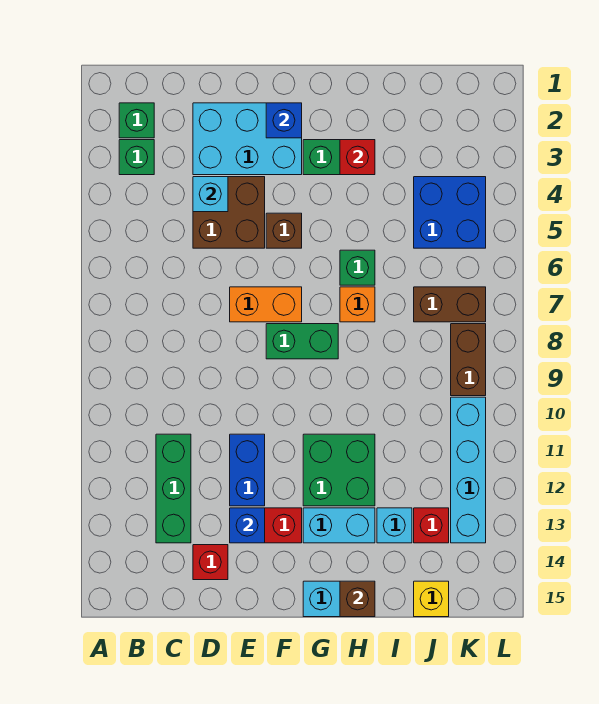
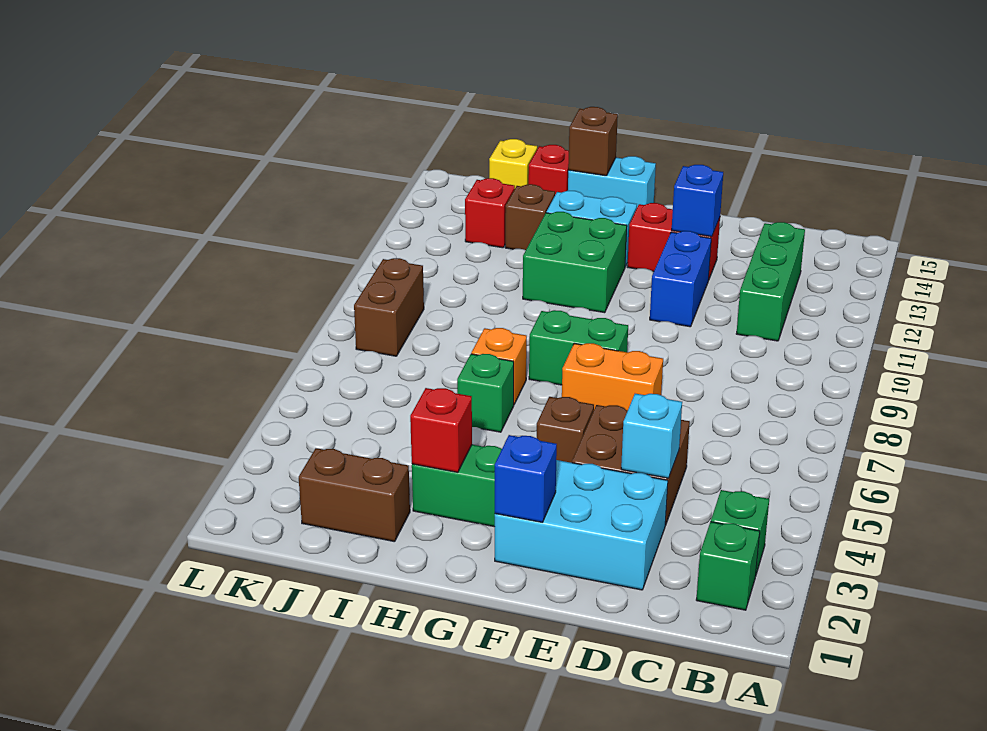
red brick D14 level 1 -> red brick I15 level 1
cyan brick I13 level 1 -> brown brick I13 level 1
blue brick J4:K5 level 1 -> none
brown brick J7:K7 level 1 -> brown brick I2:J2 level 1
cyan brick K10:K13 level 1 -> none

